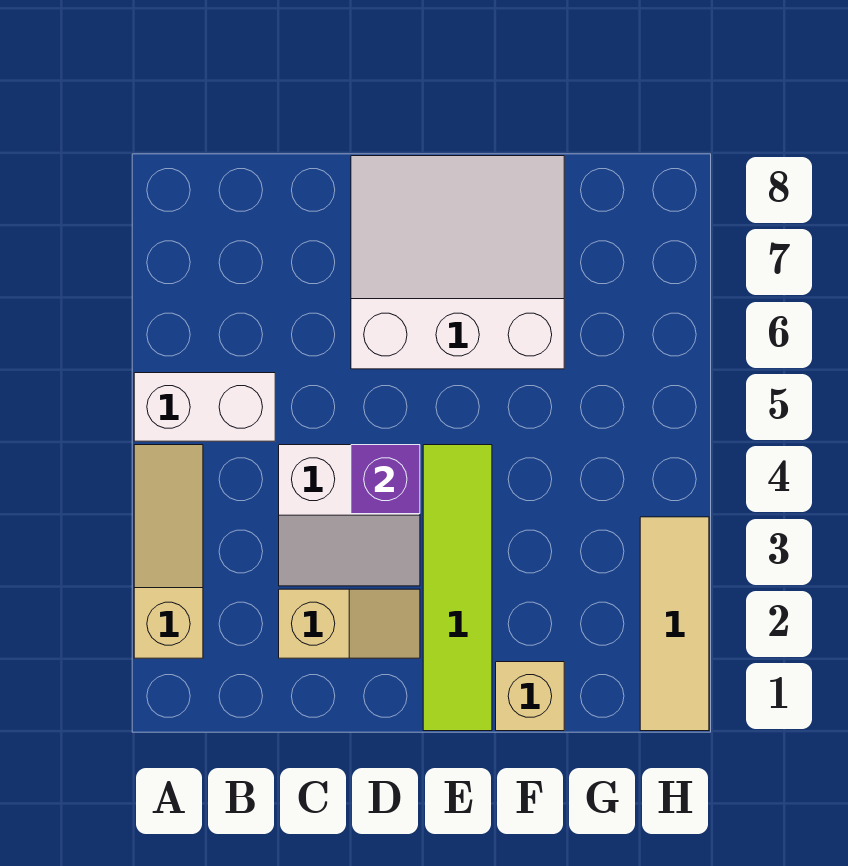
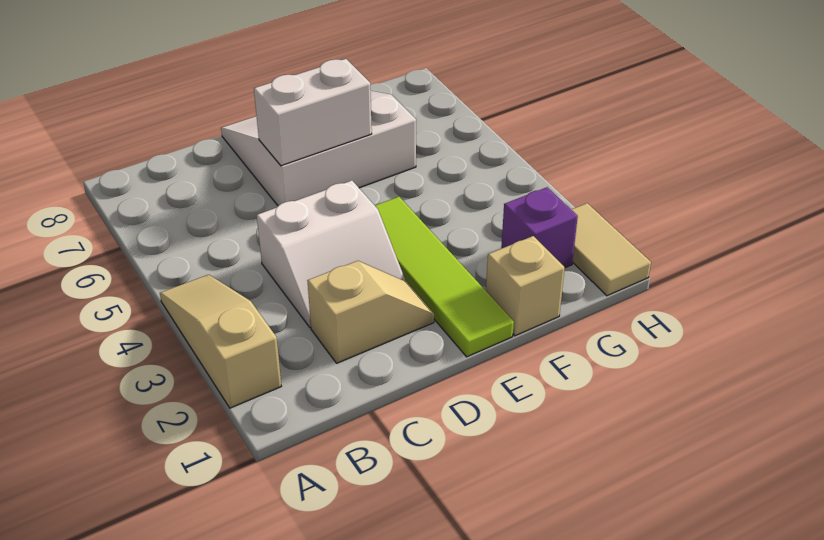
white brick A5:B5 level 1 -> white brick D6:E6 level 2
purple brick D4 level 2 -> purple brick G2 level 1
tan tile H1:H3 level 1 -> tan tile H1:H2 level 1

